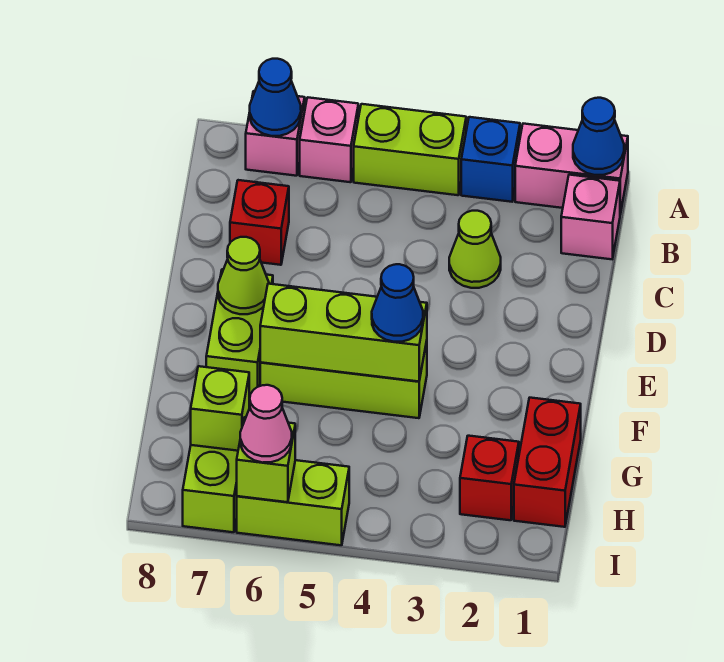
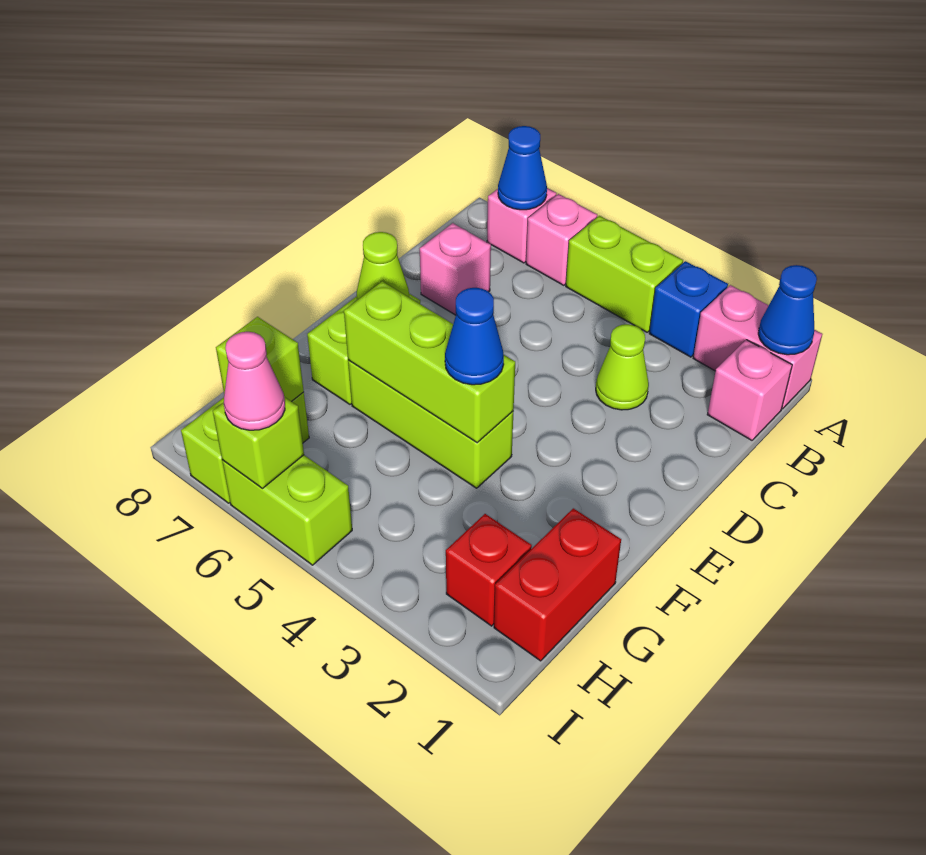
red brick C7 level 1 -> pink brick C7 level 1

